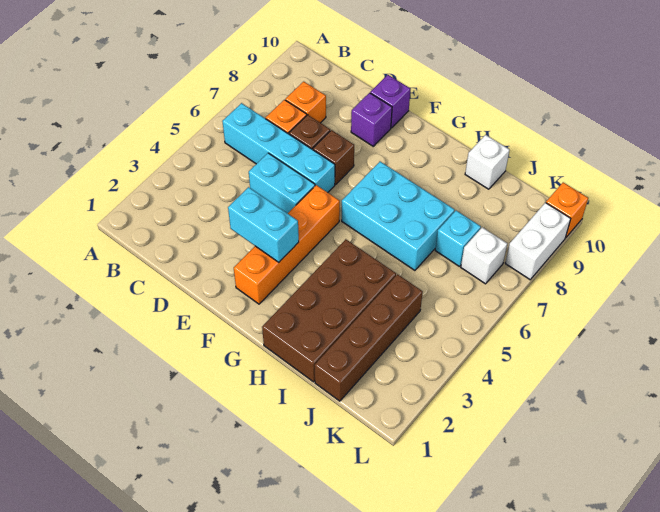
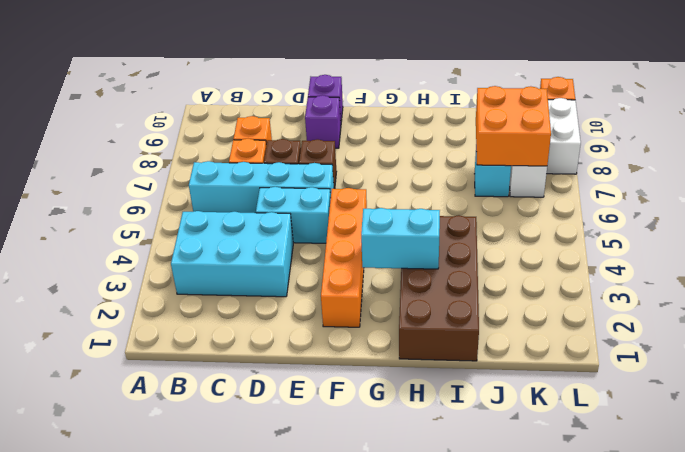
cyan brick E3:F3 level 2 -> cyan brick G3:H3 level 2
cyan brick G6:I7 level 1 -> cyan brick B3:D4 level 1
white brick I10 level 1 -> none
brown brick J1:J4 level 1 -> none
none -> orange brick J7:K8 level 2

